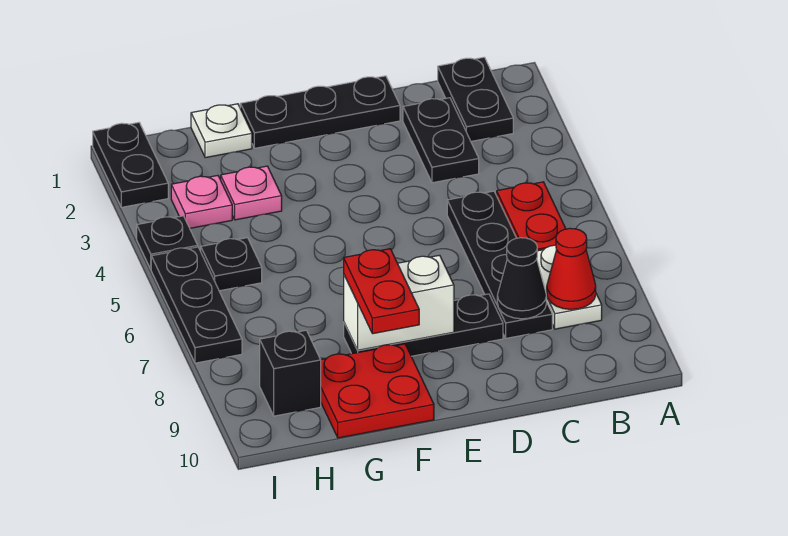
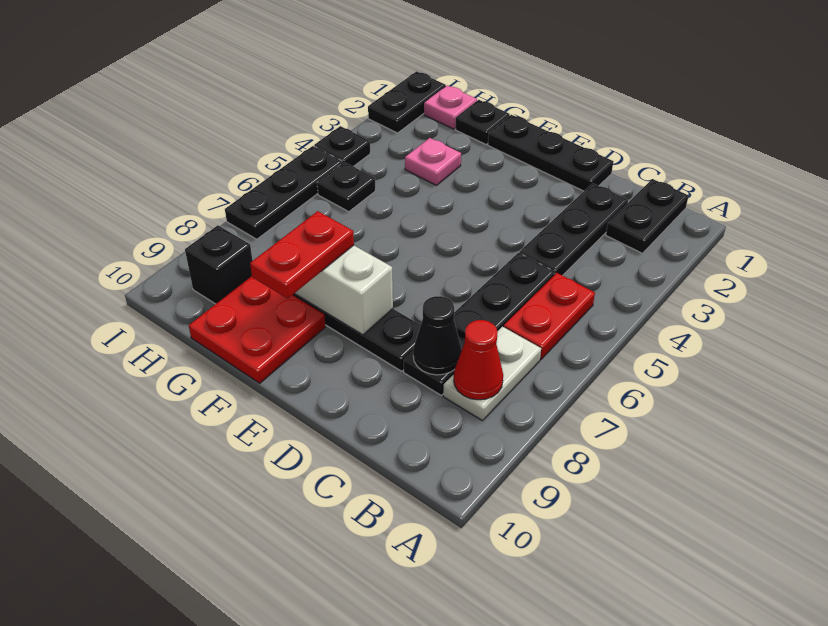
black plate C2:C3 level 1 -> black plate C2:C4 level 1
white plate G1 level 1 -> black plate G1 level 1
pink plate H3 level 1 -> pink plate H1 level 1

